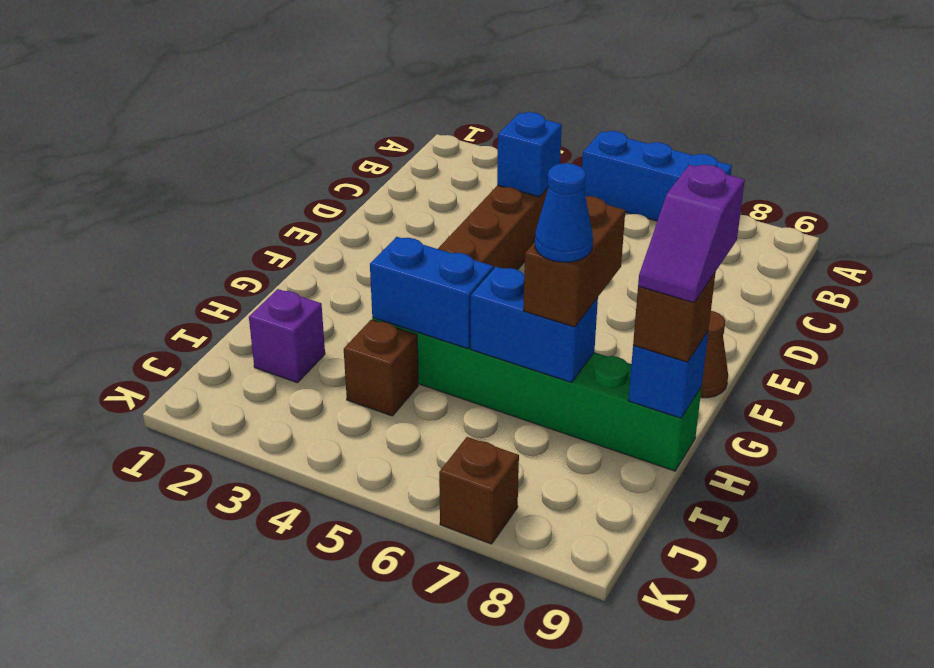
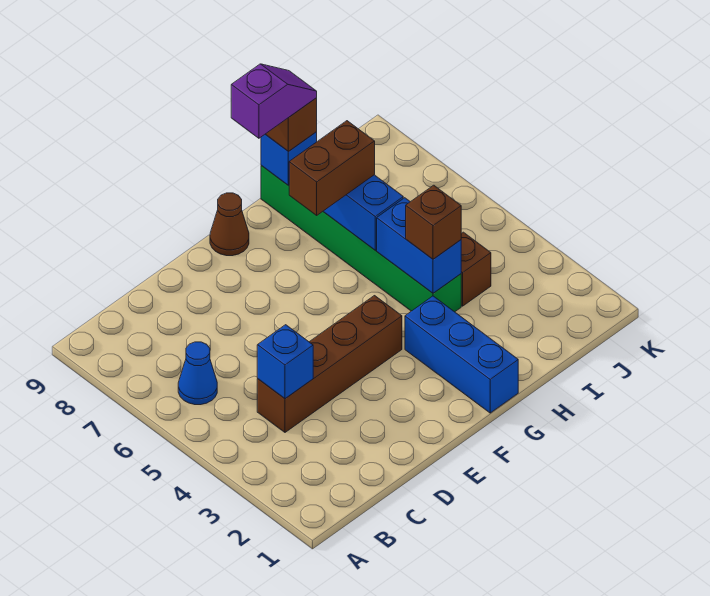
blue brick A5:A7 level 1 -> blue brick G1:G3 level 1
blue cone H7 level 4 -> blue cone B6 level 1
purple brick I2 level 1 -> none
brown brick K7 level 1 -> brown brick H4 level 3

